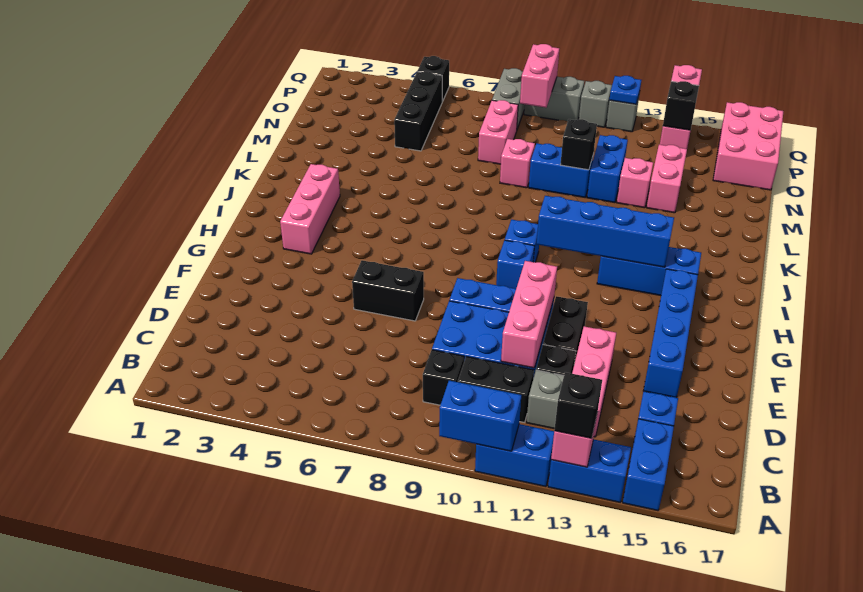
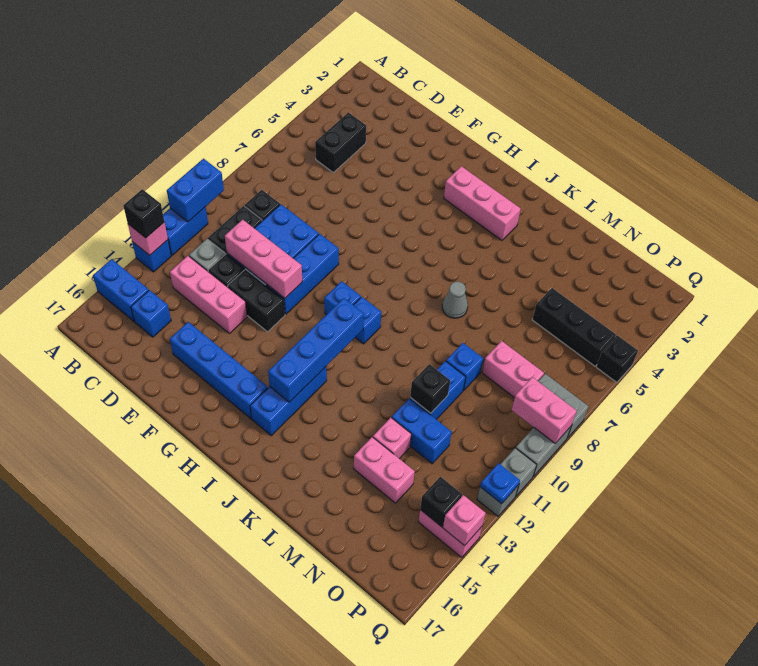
blue brick A13:A14 level 1 -> blue brick A13 level 1
black brick F6:F7 level 1 -> black brick C4:C5 level 1
none -> grey cone K7 level 1
pink brick M9 level 1 -> blue brick M9 level 1
pink brick O16:Q17 level 1 -> none

